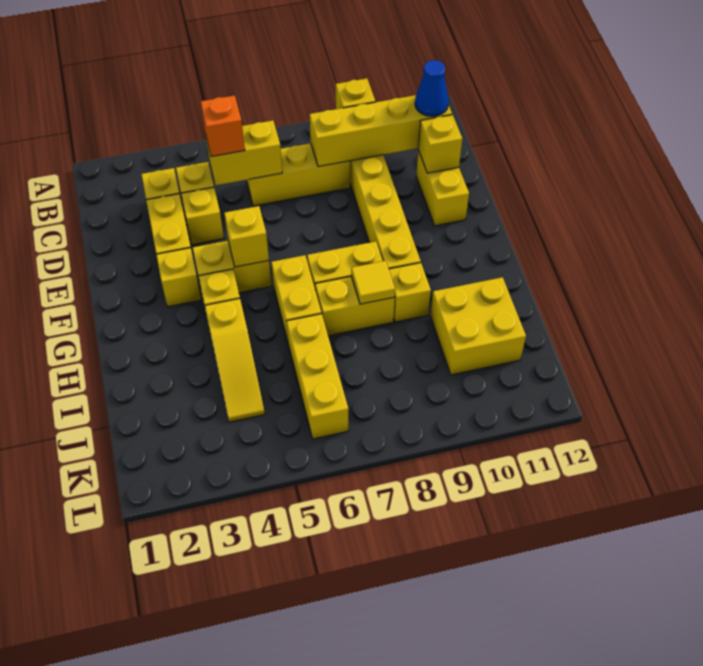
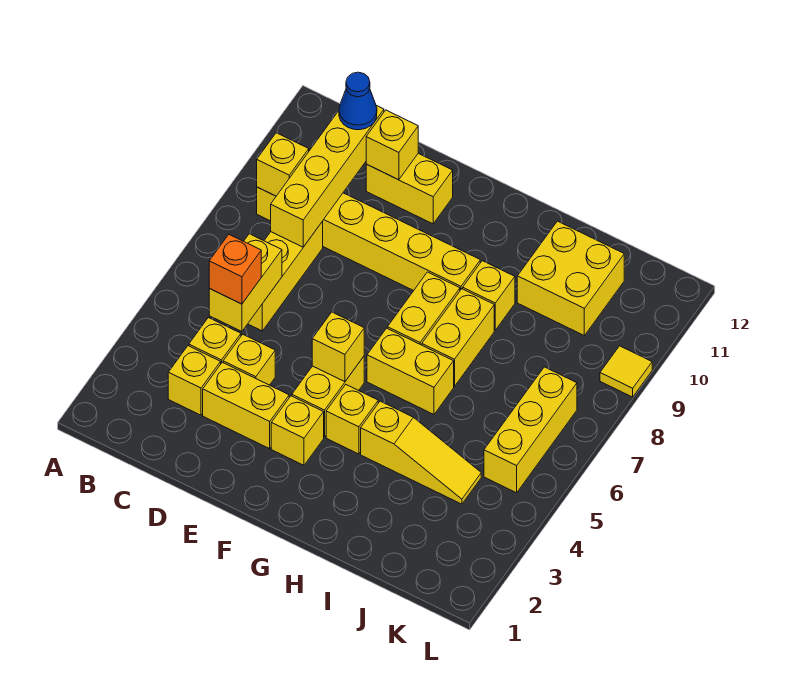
yellow tile H8 level 2 -> yellow tile L9 level 1
yellow brick I6:K6 level 1 -> yellow brick K5:K7 level 1

